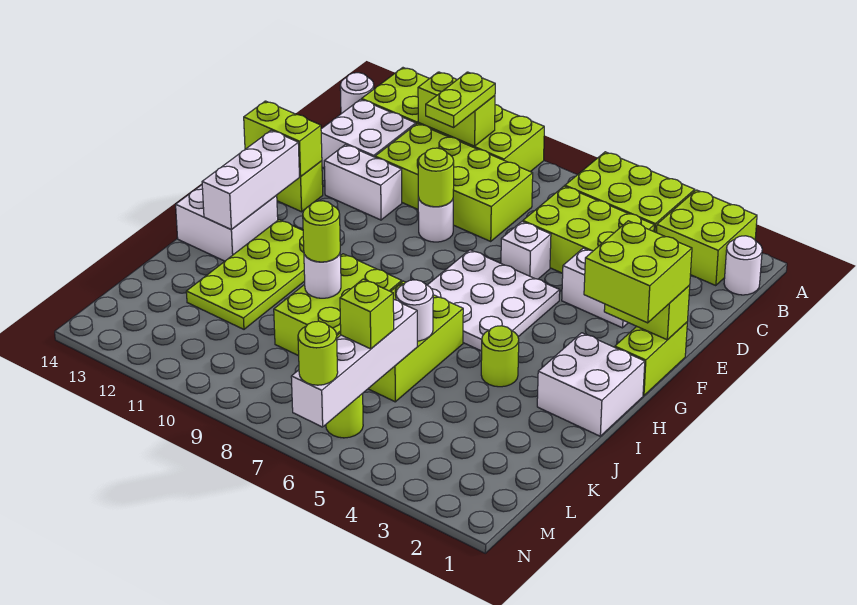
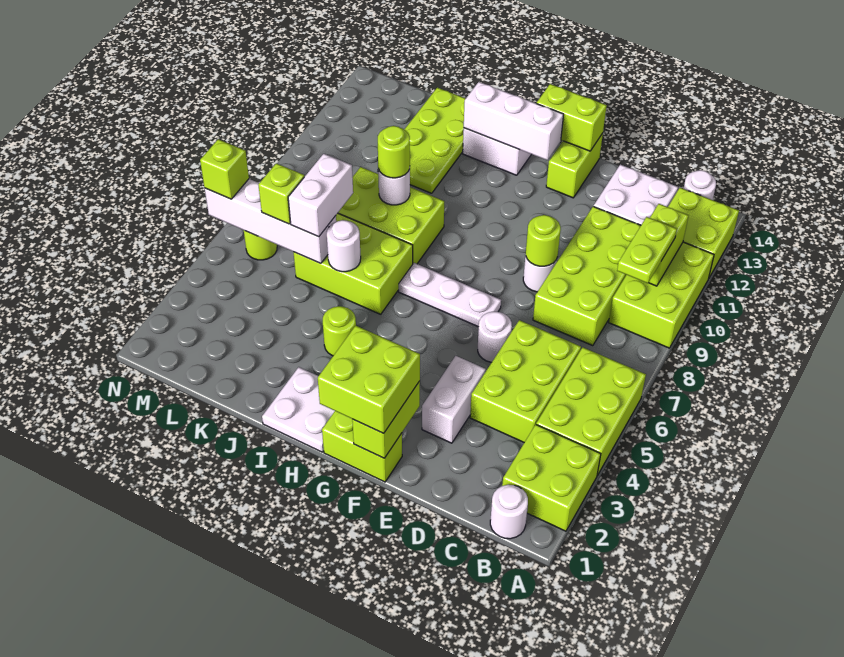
lime plate B10:C10 level 3 -> lime plate B9:B10 level 3
white brick E6 level 1 -> white round brick E6 level 1
white brick E11:E12 level 1 -> white brick K6:K7 level 3
white plate F5:H7 level 1 -> white plate F7:H7 level 1
lime brick F13:F14 level 2 -> lime brick F14:G14 level 2
white brick H1:I2 level 1 -> white plate H1:I2 level 1
lime plate H11:K12 level 1 -> lime plate J11:K14 level 1
lime round brick N6 level 3 -> lime brick N6 level 3

